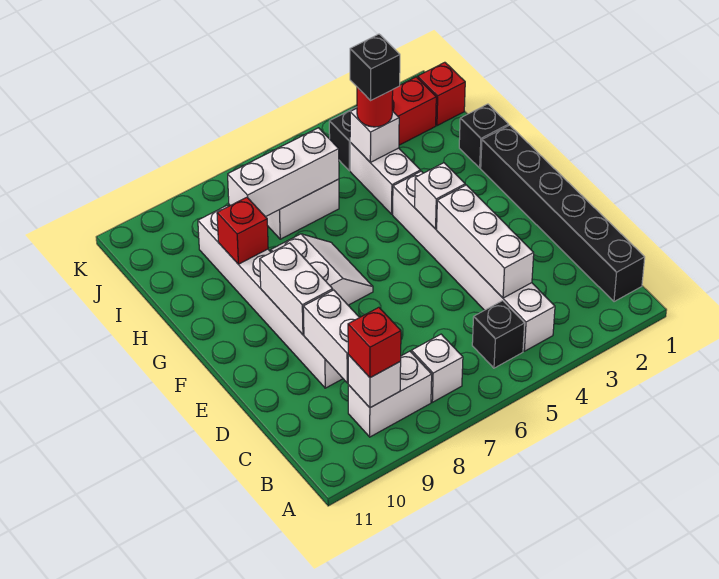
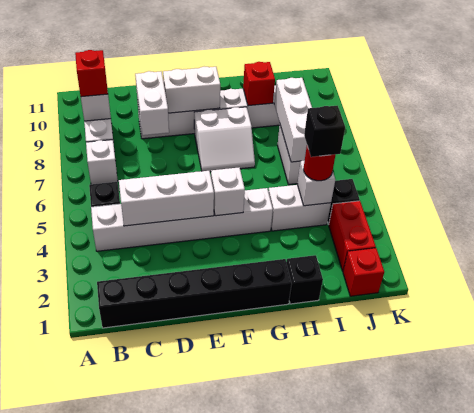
white brick C9:D9 level 2 -> white brick D8:D9 level 2

